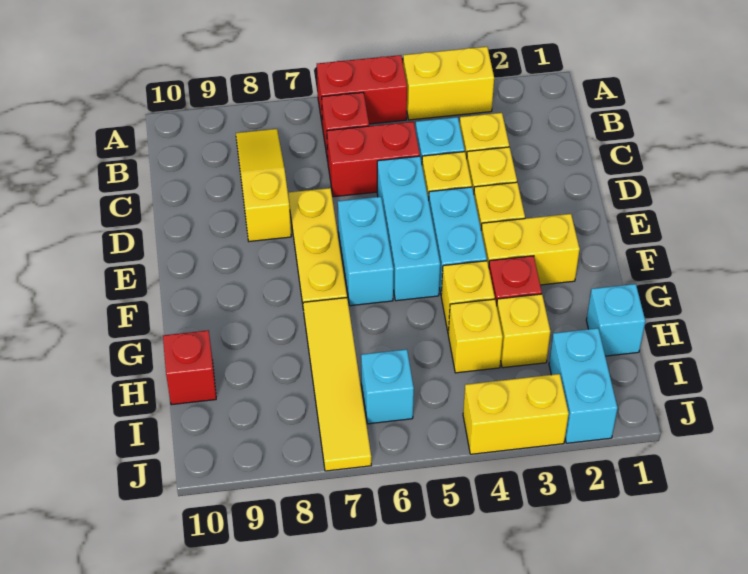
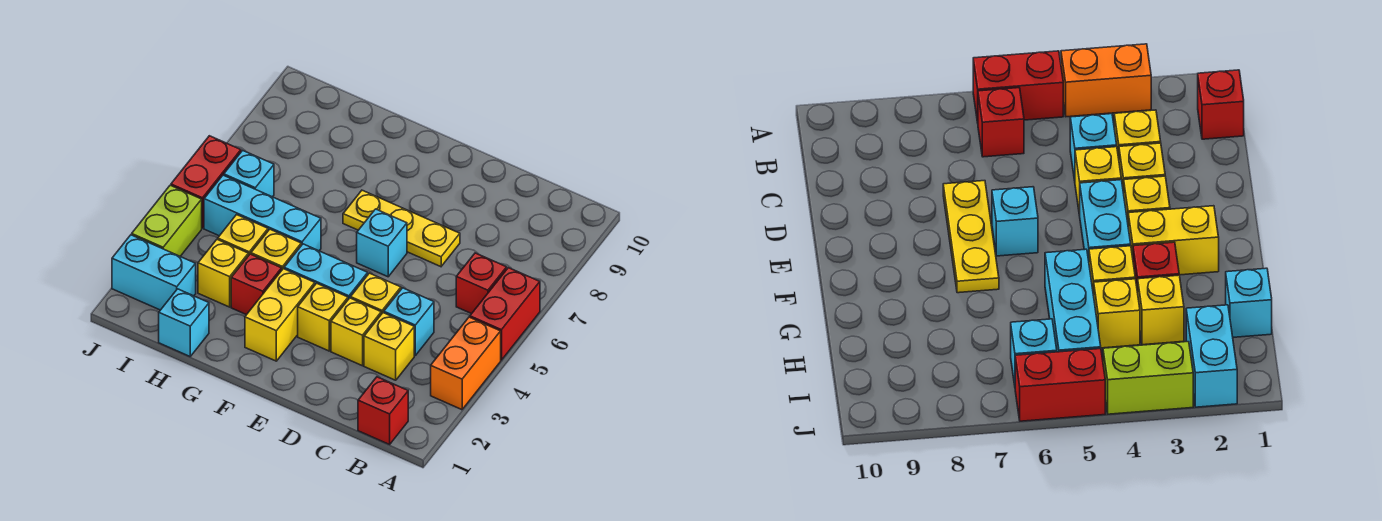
yellow brick A3:A4 level 1 -> orange brick A3:A4 level 1
yellow slope B8:D8 level 1 top D -> none
red brick C5:C6 level 1 -> red brick J5:J6 level 1
cyan brick D5:F5 level 1 -> cyan brick G5:I5 level 1
cyan brick E6:F6 level 1 -> cyan brick E6 level 1
yellow tile G7:J7 level 1 -> none
red brick H10 level 1 -> red brick B1 level 1
yellow brick J3:J4 level 1 -> lime brick J3:J4 level 1

